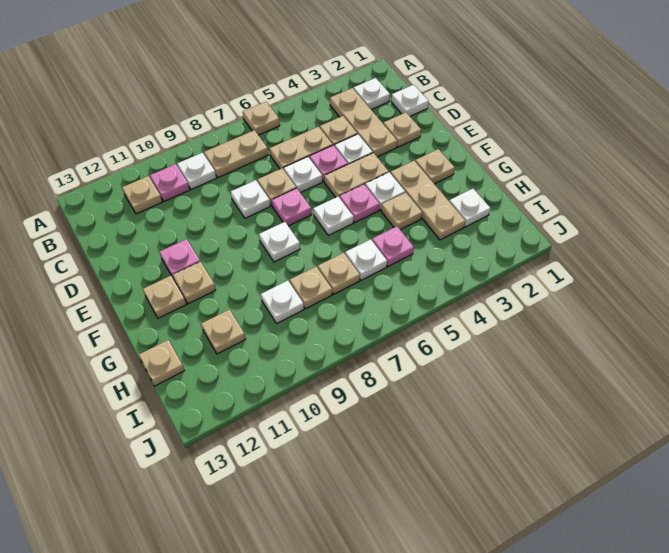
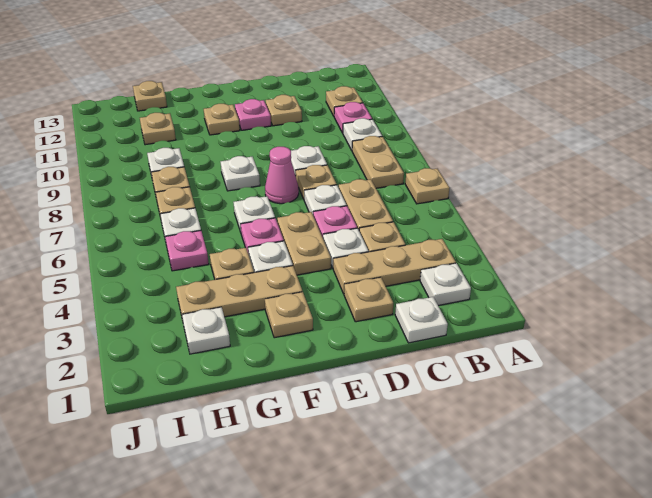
pink plate E7 level 1 -> pink cone E7 level 1
tan plate F12 level 1 -> tan plate D11 level 1

